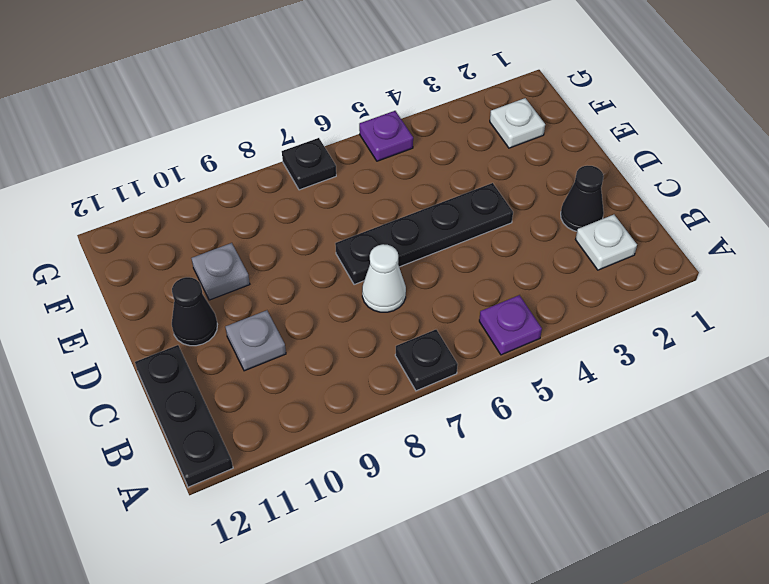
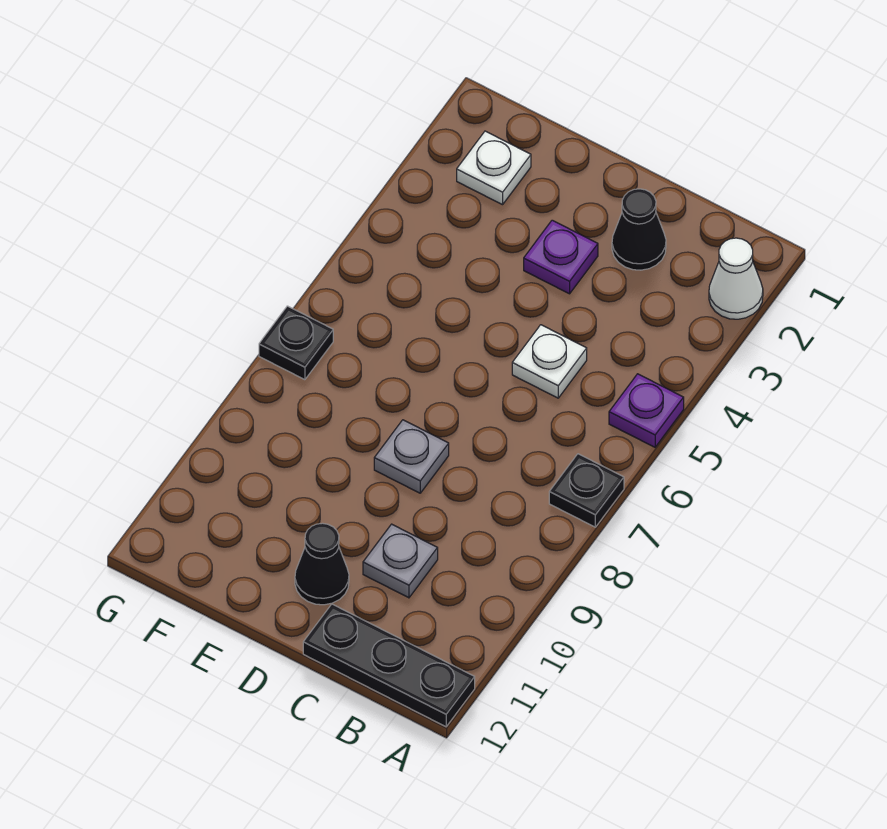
white plate B2 level 1 -> white plate C5 level 1
white cone C7 level 1 -> white cone A2 level 1
black plate D4:D7 level 1 -> none
grey plate E10 level 1 -> grey plate D8 level 1
purple plate G5 level 1 -> purple plate D3 level 1

